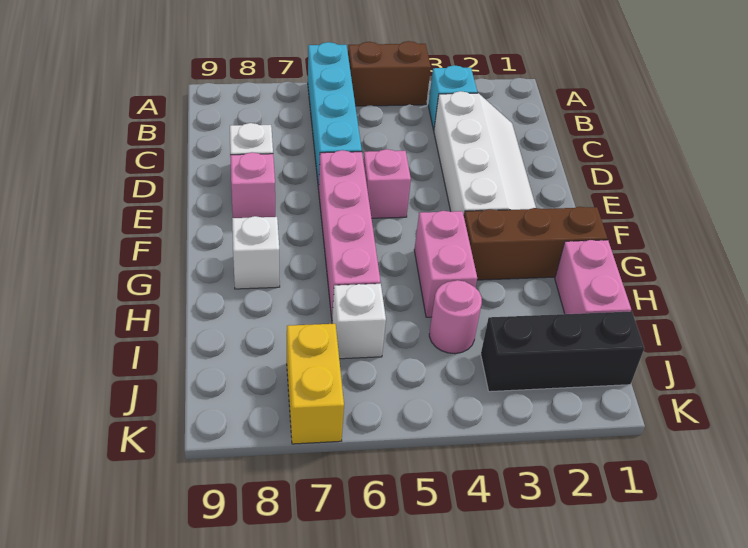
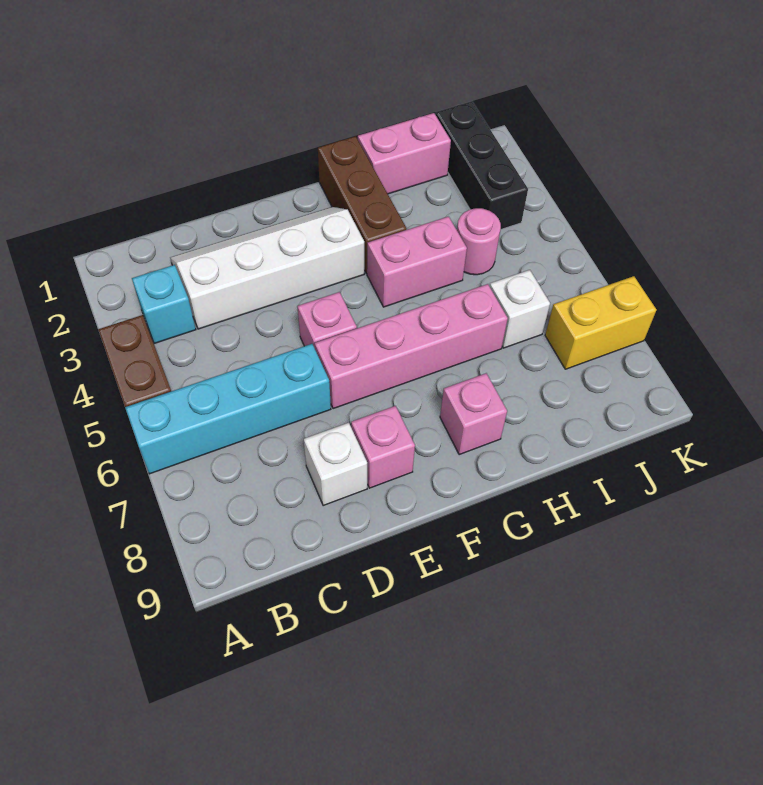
white brick G8 level 1 -> pink brick G8 level 1

